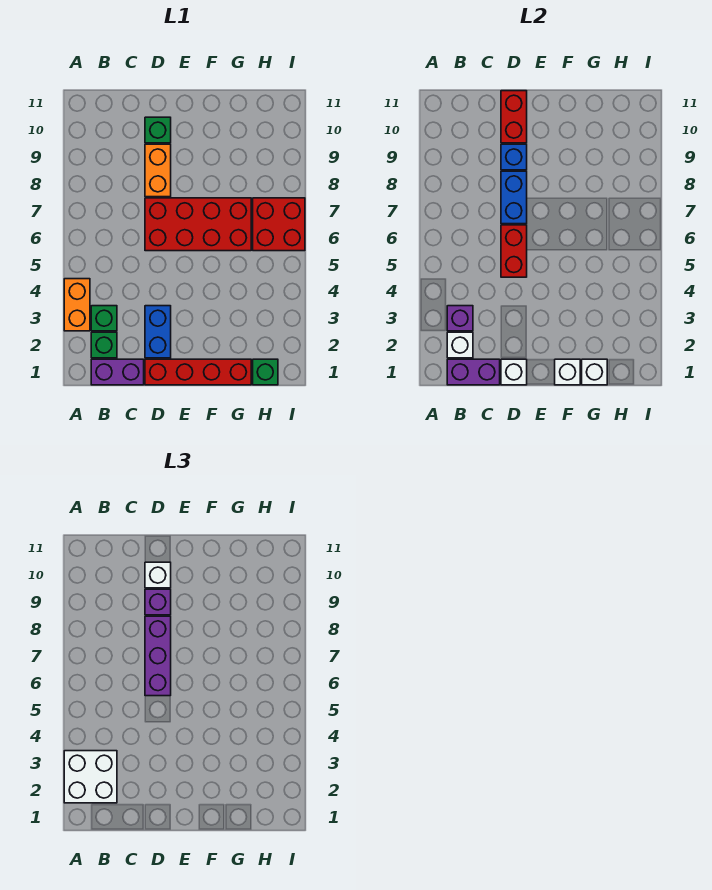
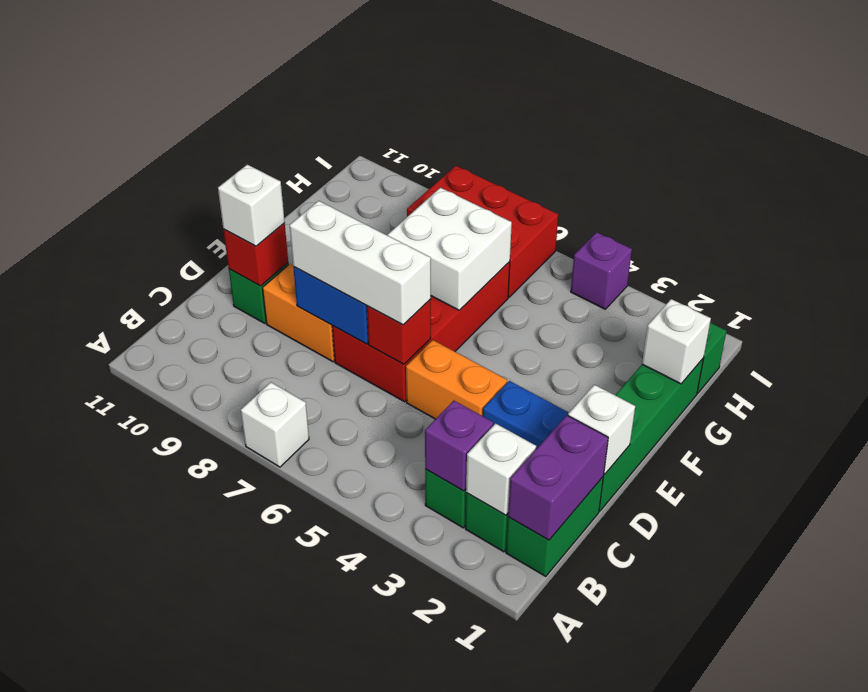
white brick A2:B3 level 3 -> white brick F6:G7 level 2
orange brick A3:A4 level 1 -> orange brick D4:D5 level 1
purple brick B1:C1 level 1 -> green brick B1:C1 level 1
red brick D1:G1 level 1 -> green brick D1:G1 level 1
red brick D5:D6 level 2 -> red brick D6 level 2
purple brick D6:D8 level 3 -> white brick D6:D8 level 3
blue brick D9 level 2 -> none
purple brick D9 level 3 -> purple brick I4 level 1
red brick D10:D11 level 2 -> red brick D10 level 2
white brick F1 level 2 -> white brick A7 level 1
red brick H6:I7 level 1 -> red brick H6:I8 level 1

